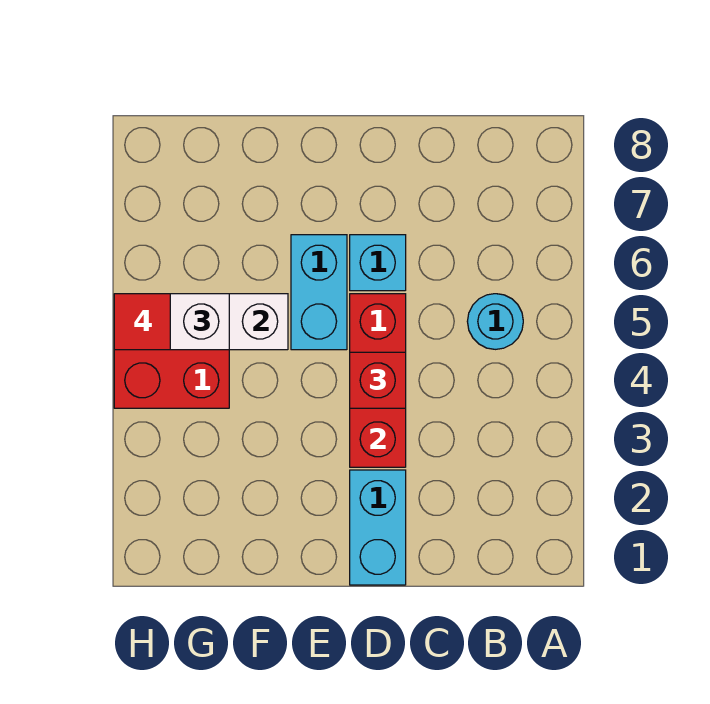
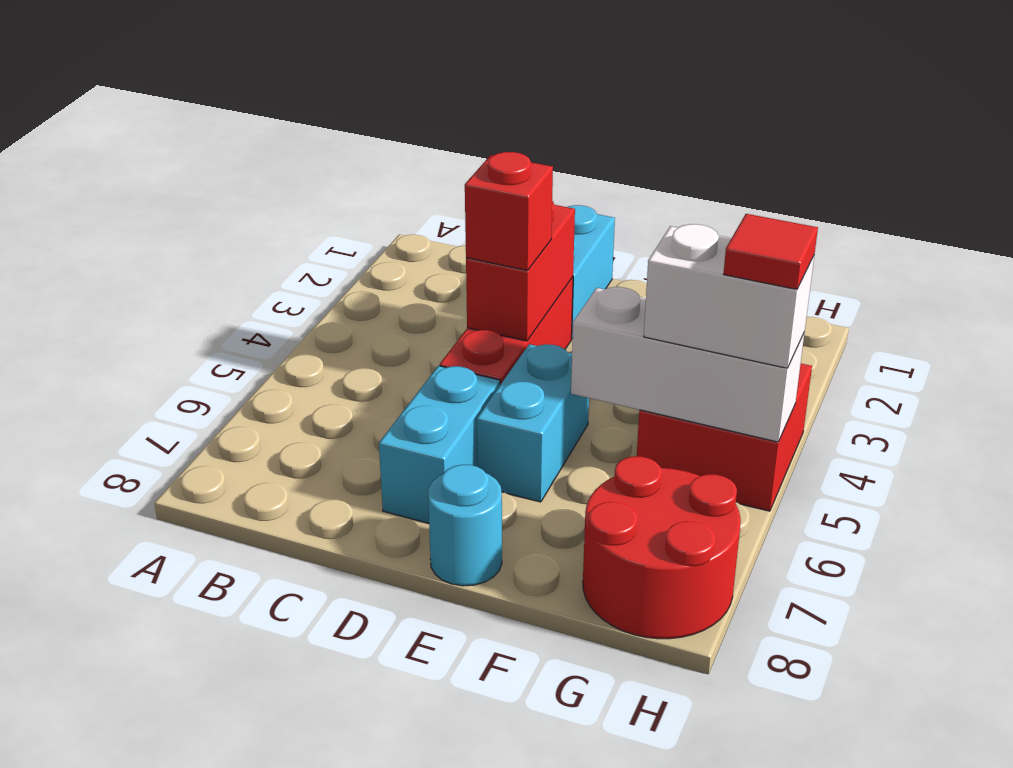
cyan round brick B5 level 1 -> cyan round brick E8 level 1
cyan brick D6 level 1 -> cyan brick D6:D7 level 1
none -> red round brick G7:H8 level 1

